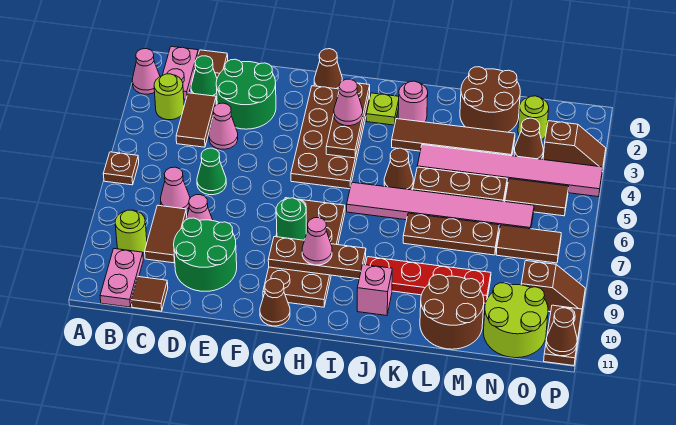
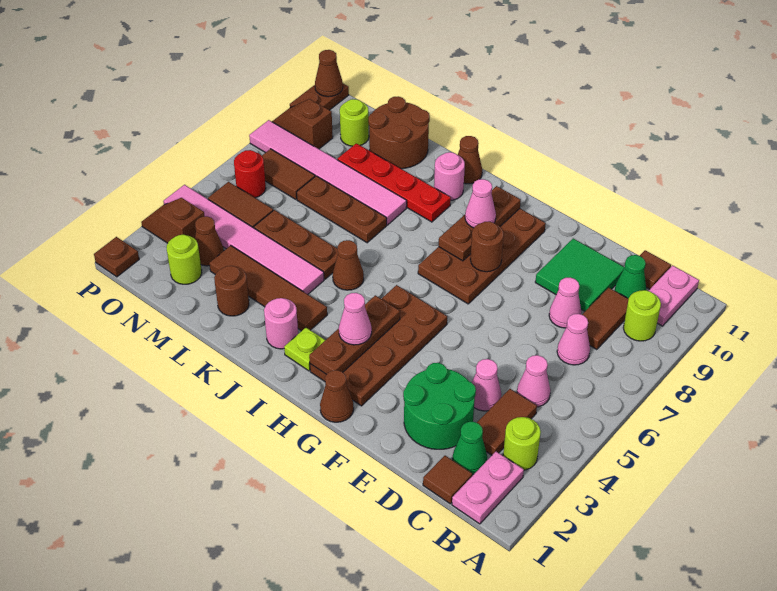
pink cone A2 level 1 -> pink cone C5 level 1
brown plate A6 level 1 -> brown plate P1 level 1
green cone D6 level 1 -> green cone C10 level 1
green round brick D9:E10 level 1 -> green tile D9:E10 level 1
green round brick G8 level 2 -> brown round brick G8 level 2
brown plate G9:I9 level 2 -> brown plate H8:H10 level 2
brown cone G11 level 1 -> brown cone J11 level 1
pink tile I6:N6 level 1 -> pink tile K8:P8 level 1
pink brick J10 level 1 -> pink round brick J10 level 1
brown round brick L1:M2 level 1 -> brown round brick L2 level 1
lime round brick N10:O11 level 1 -> lime round brick N10 level 1
none -> red round brick O6 level 1

